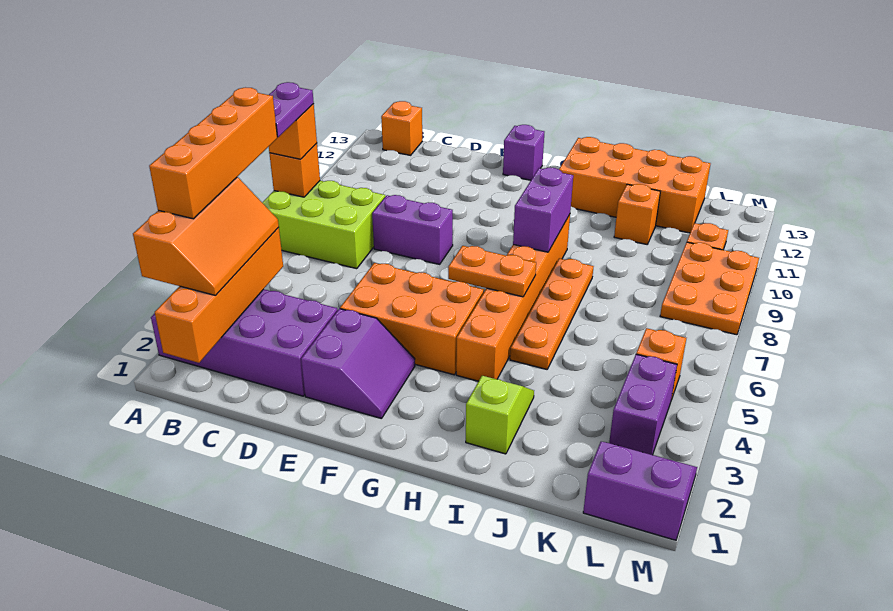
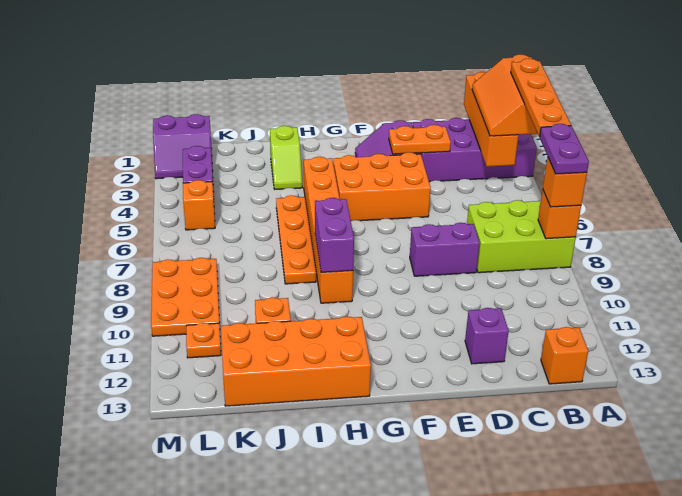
orange brick A3:A6 level 4 -> orange plate A3:A6 level 4
purple brick F13 level 1 -> purple brick D12 level 1
orange plate G6:H6 level 2 -> orange plate D3:E3 level 2

